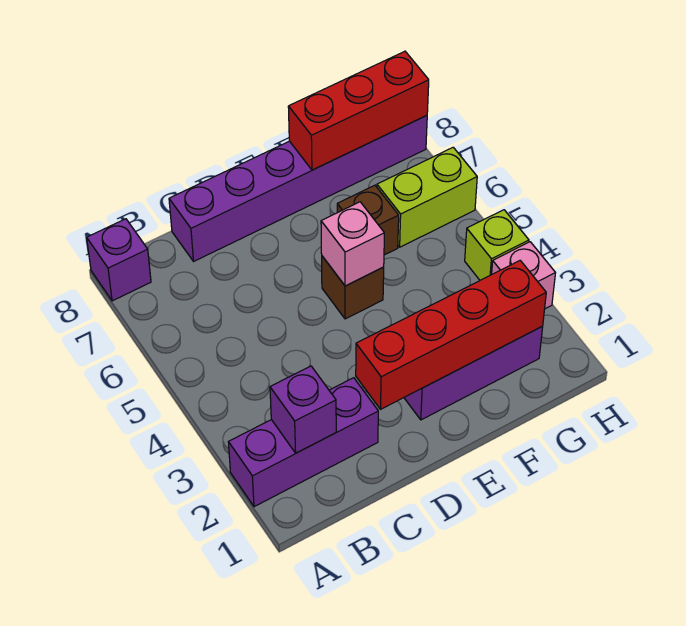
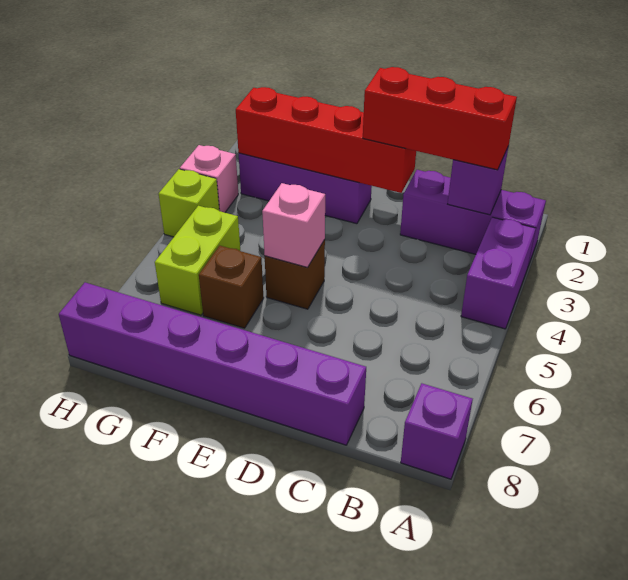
none -> purple brick A3:A4 level 1
red brick F8:H8 level 2 -> red brick B2:D2 level 3
lime brick G6:H6 level 1 -> lime brick G5:G6 level 1

